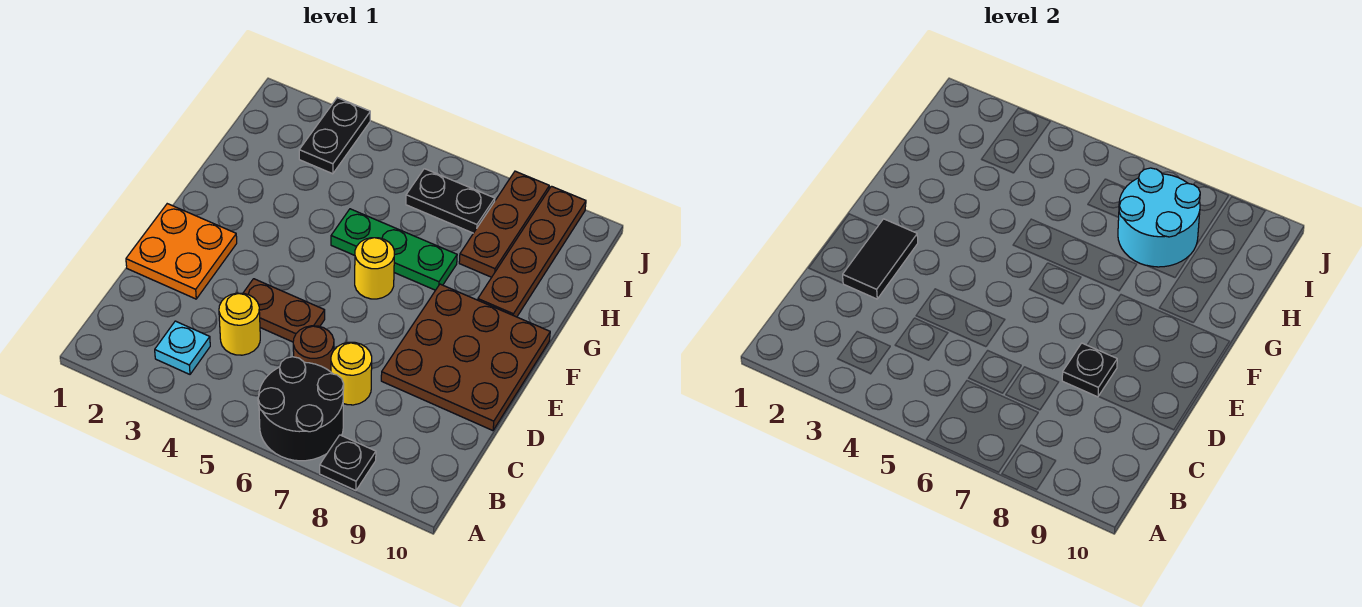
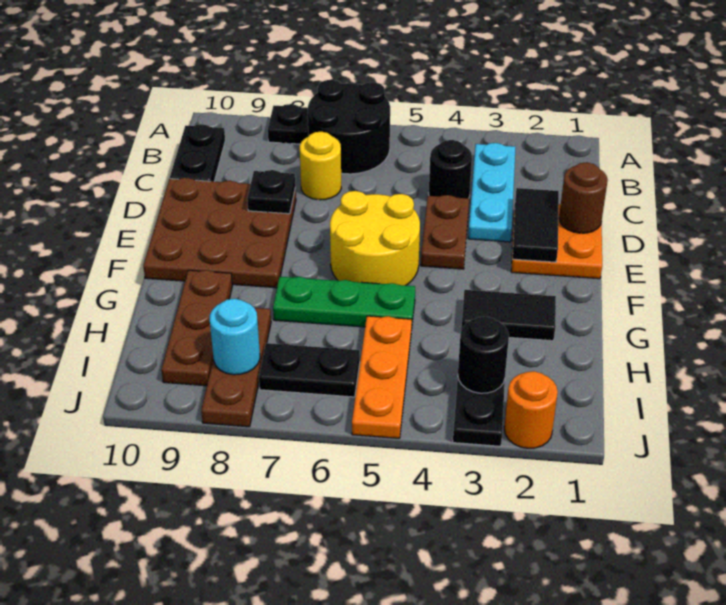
cyan plate B3 level 1 -> cyan plate B3:D3 level 1
none -> black plate B10:C10 level 1
yellow round brick C4 level 1 -> black round brick C4 level 1
brown round brick C6 level 1 -> brown round brick D1 level 2
brown plate D4:D5 level 1 -> brown plate D4:E4 level 1
yellow round brick F6 level 1 -> yellow round brick E5:F6 level 1
none -> black tile G2:G3 level 1
brown plate G9:J9 level 1 -> brown plate G9:I9 level 1
none -> orange plate H5:J5 level 1
cyan round brick H7:I8 level 2 -> cyan round brick I8 level 2
none -> black round brick I3 level 2
none -> orange round brick J2 level 1

